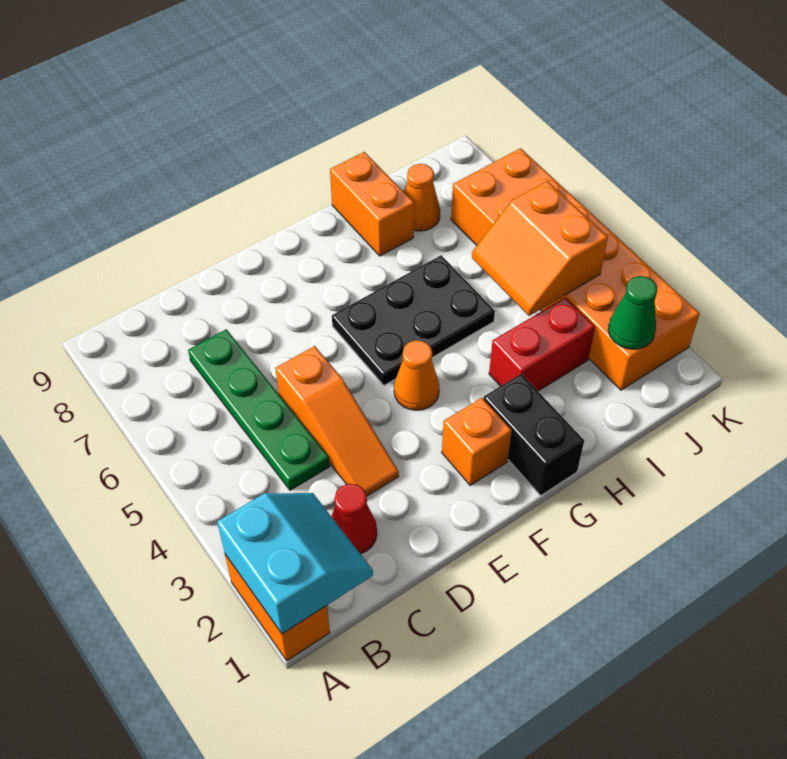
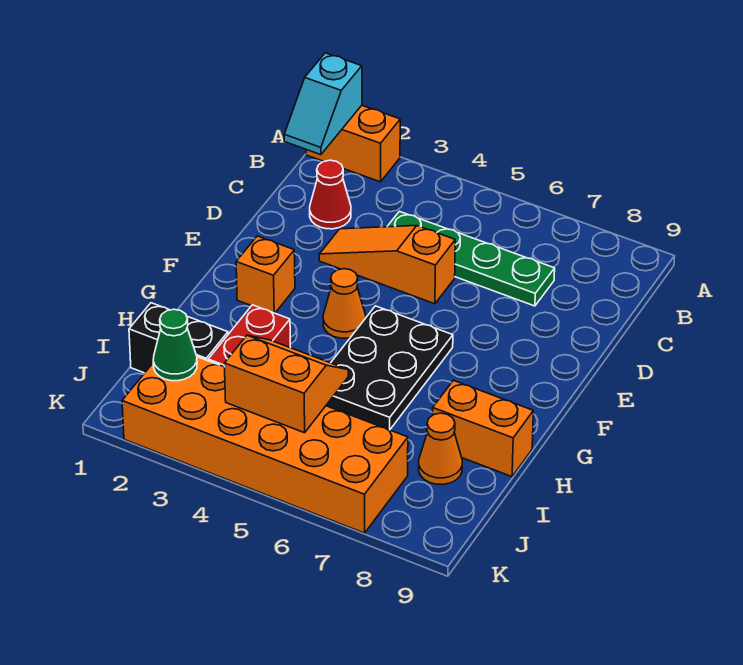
cyan slope A1:B2 level 2 top A -> cyan slope A1:B1 level 2 top A
black brick G1:G2 level 1 -> black brick I1:I2 level 1

